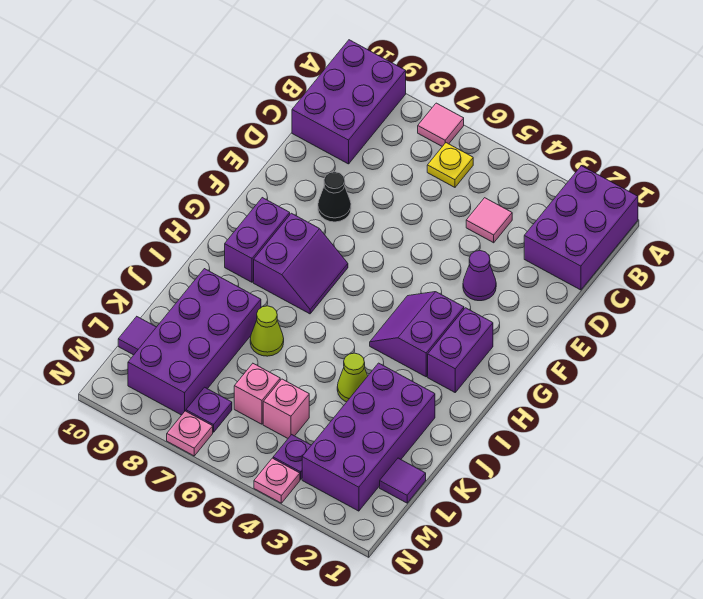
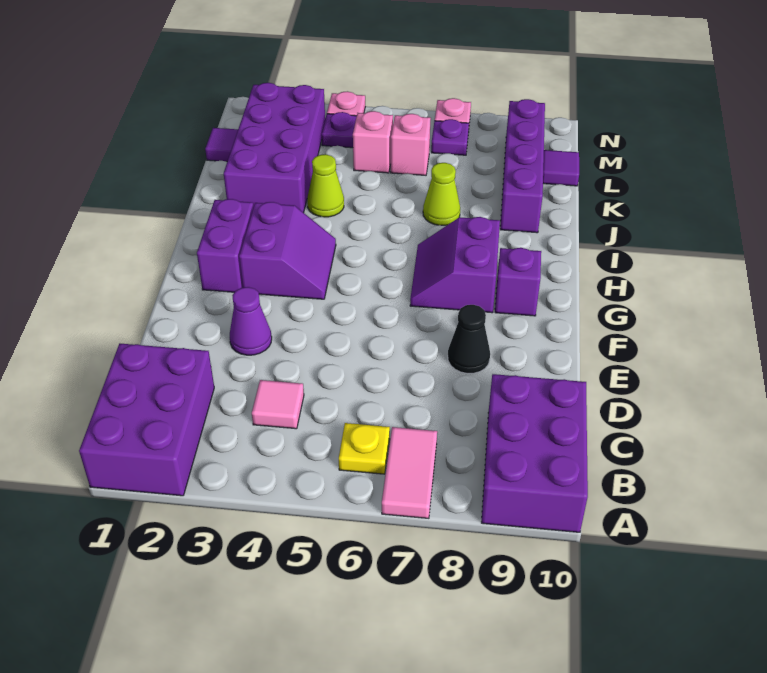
pink tile A7 level 1 -> pink tile A7:B7 level 1
purple brick G9:H9 level 1 -> purple brick G9 level 1
purple brick J8:M9 level 1 -> purple brick J9:M9 level 1

